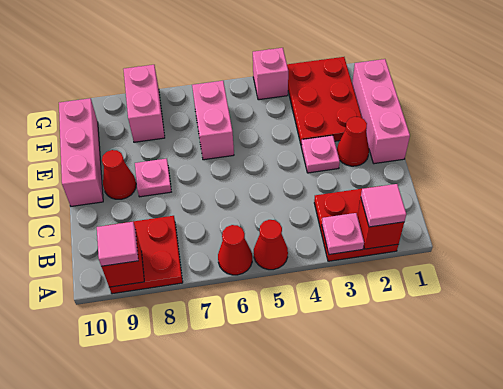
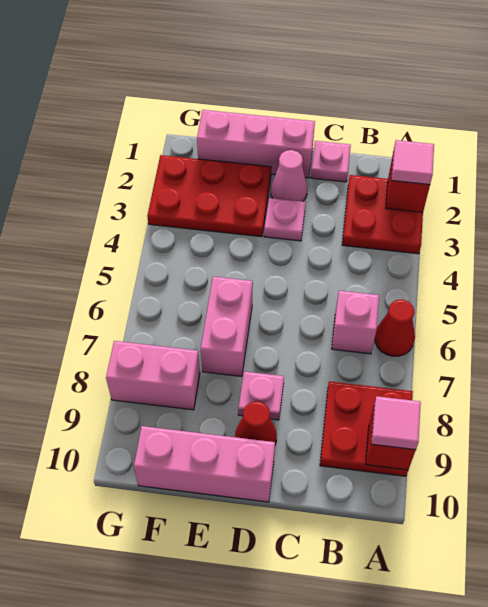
pink plate A3 level 2 -> pink plate C1 level 1
red cone A5 level 1 -> none
red cone D2 level 1 -> pink cone D2 level 1
pink brick E6:F6 level 1 -> pink brick E6:E7 level 1
pink brick G4 level 1 -> pink brick B6 level 1

